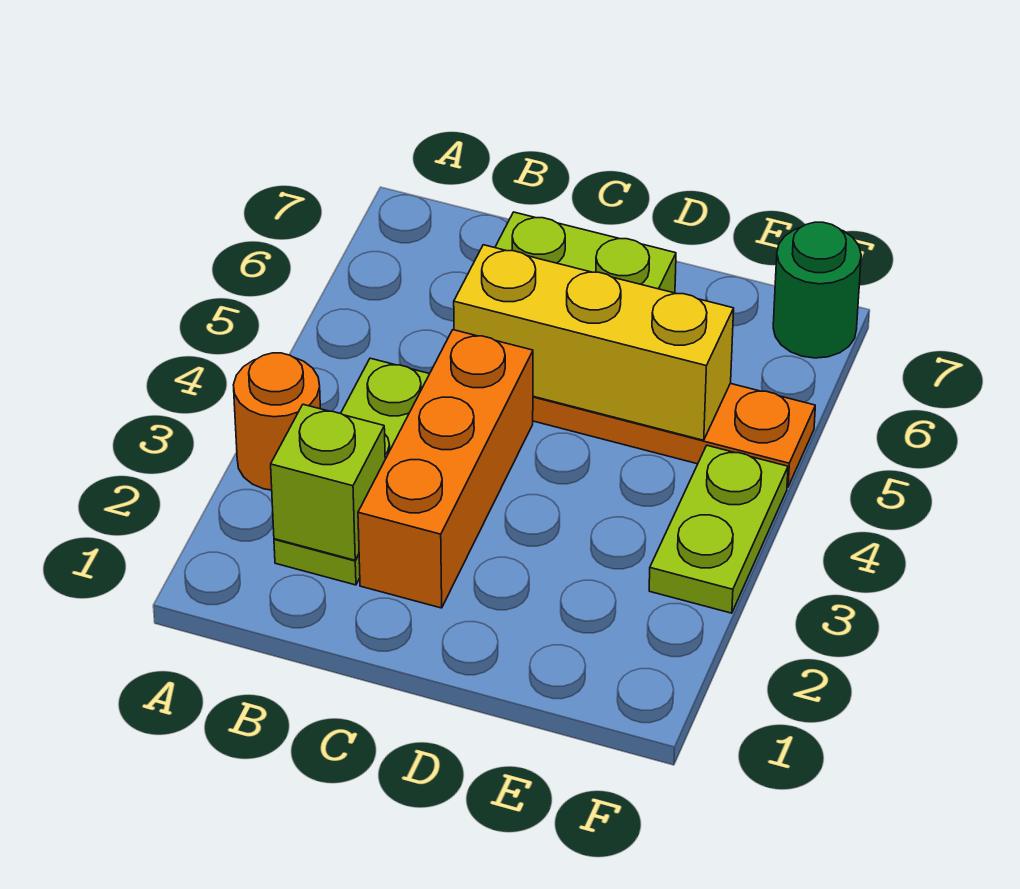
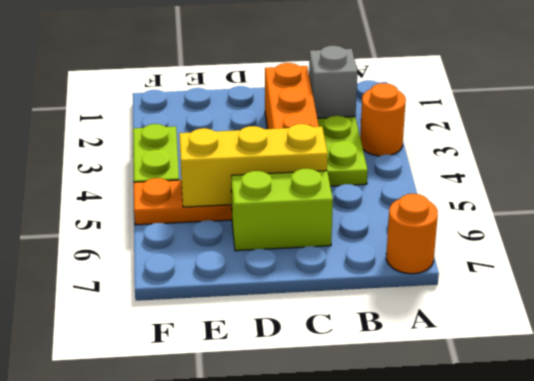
none -> orange round brick A7 level 1
lime brick B2 level 2 -> grey brick B2 level 2
green round brick F7 level 1 -> none

